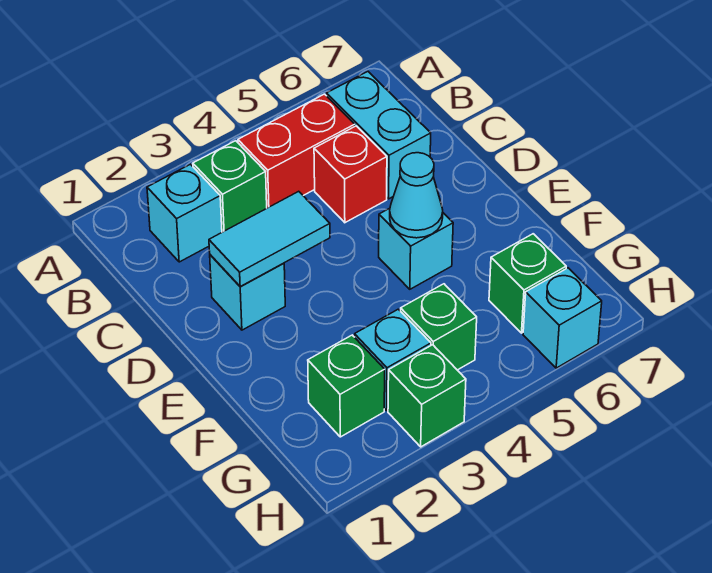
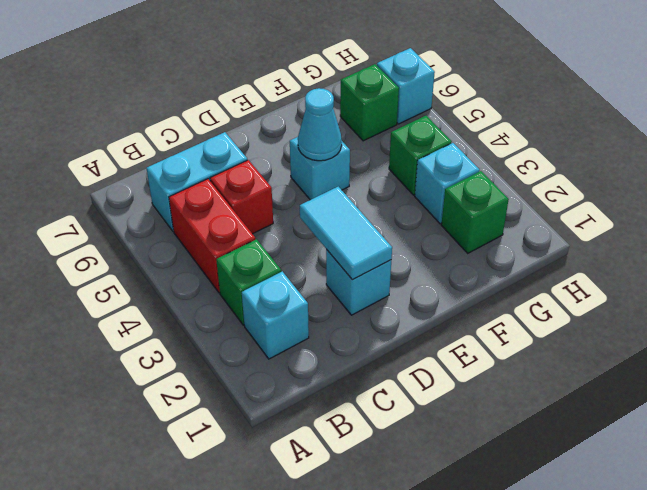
green brick H3 level 1 -> none

